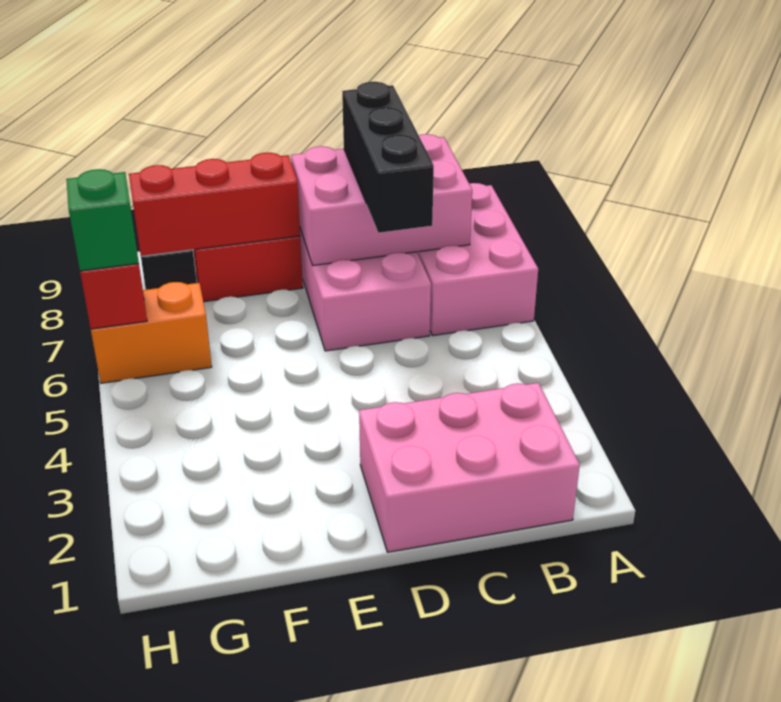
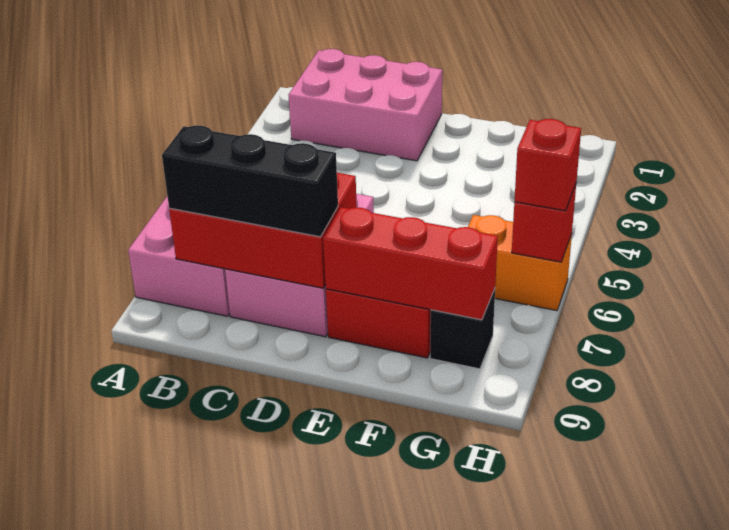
pink brick B7:D8 level 2 -> red brick B7:D8 level 2
black brick C6:C8 level 3 -> black brick B8:D8 level 3
green brick H6 level 3 -> red brick H6 level 3

